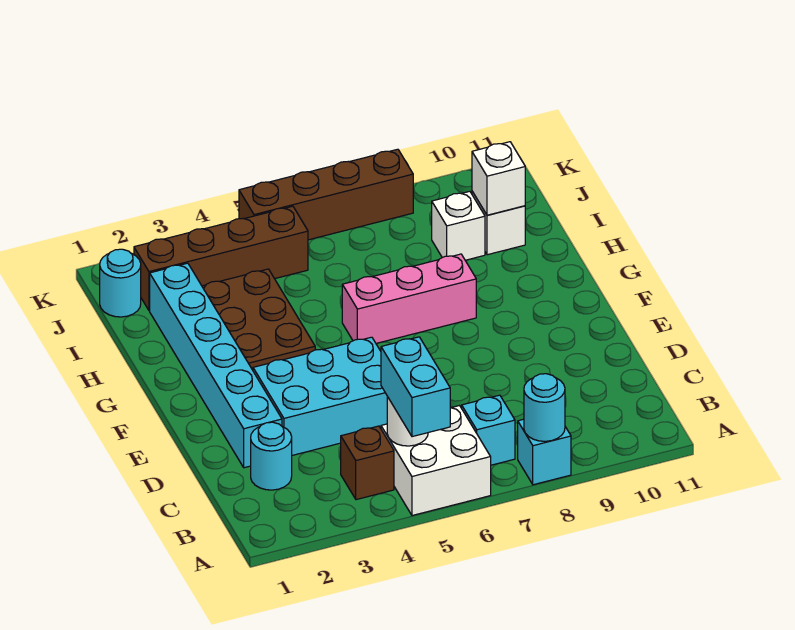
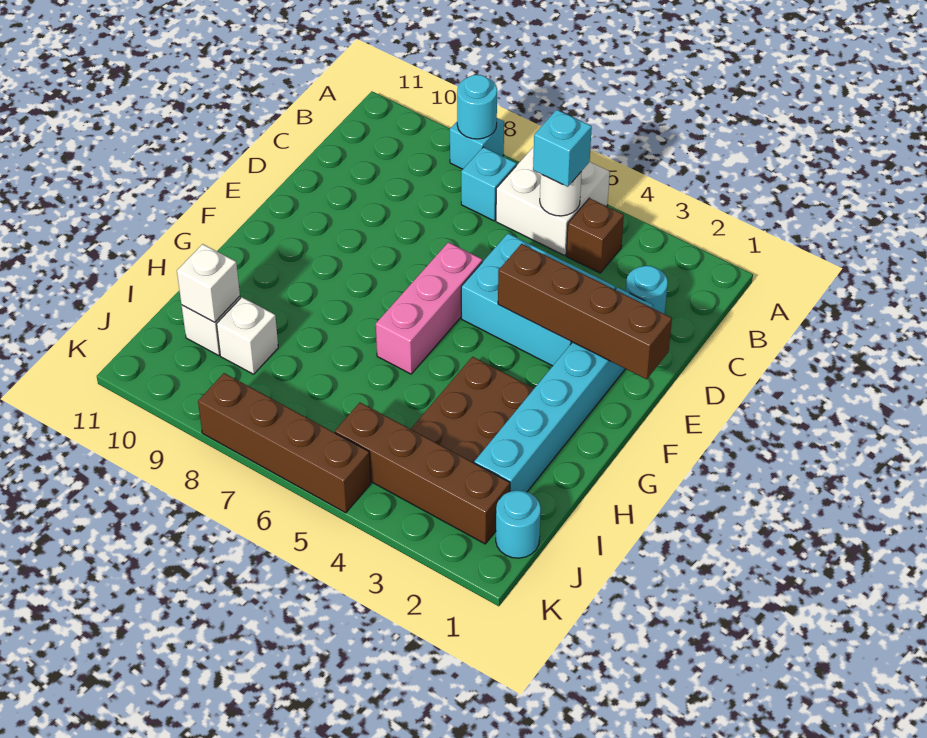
cyan brick A5:B5 level 3 -> cyan brick B5 level 3
none -> brown brick E1:E4 level 2
pink brick G6:G8 level 1 -> pink brick E6:G6 level 1

